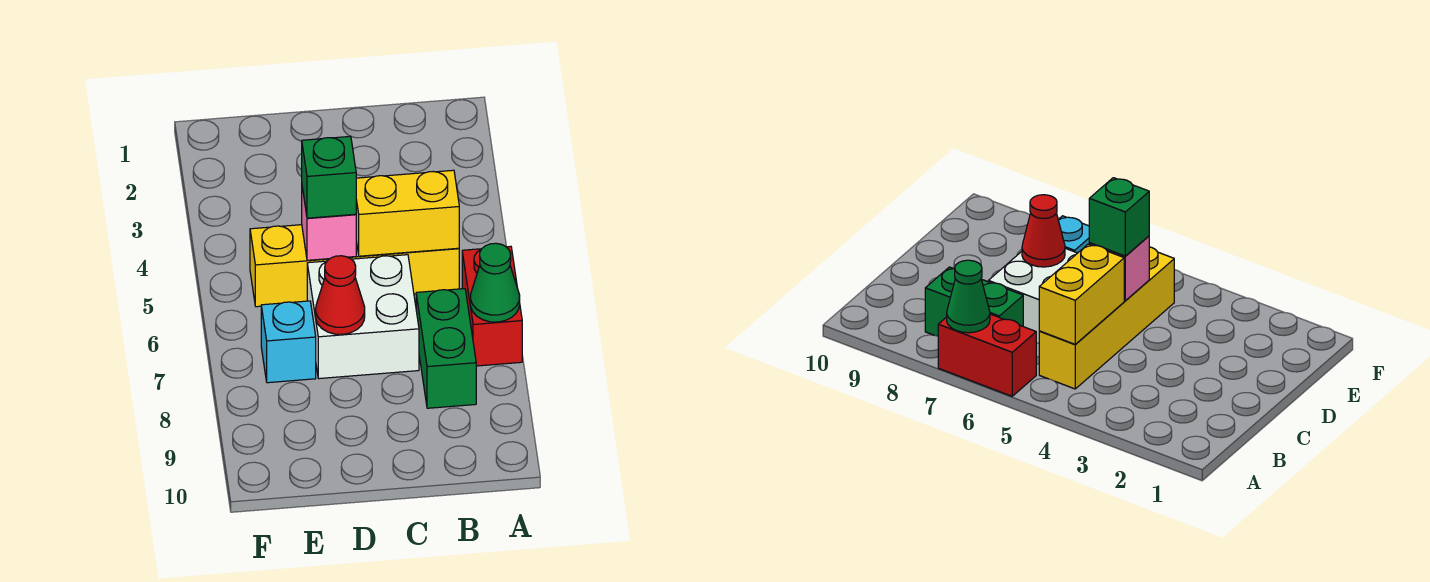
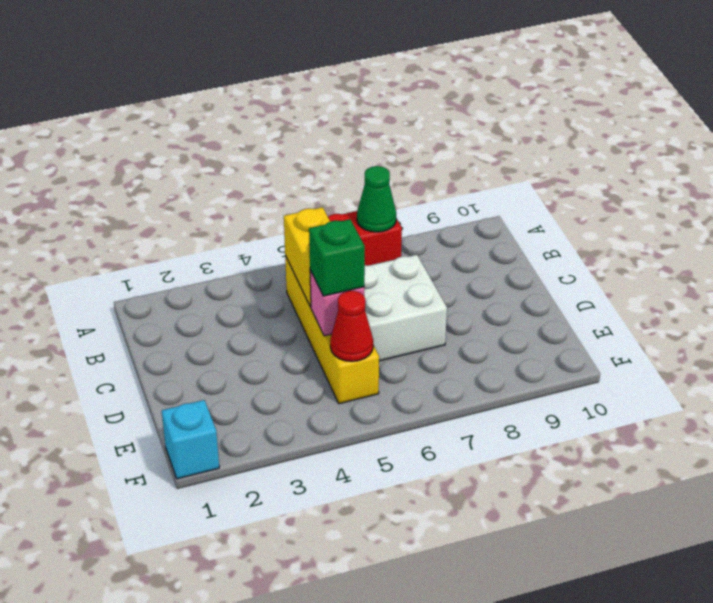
green brick B7:B8 level 1 -> none
red cone D7 level 2 -> red cone E5 level 2
cyan brick E7 level 1 -> cyan brick F1 level 1

